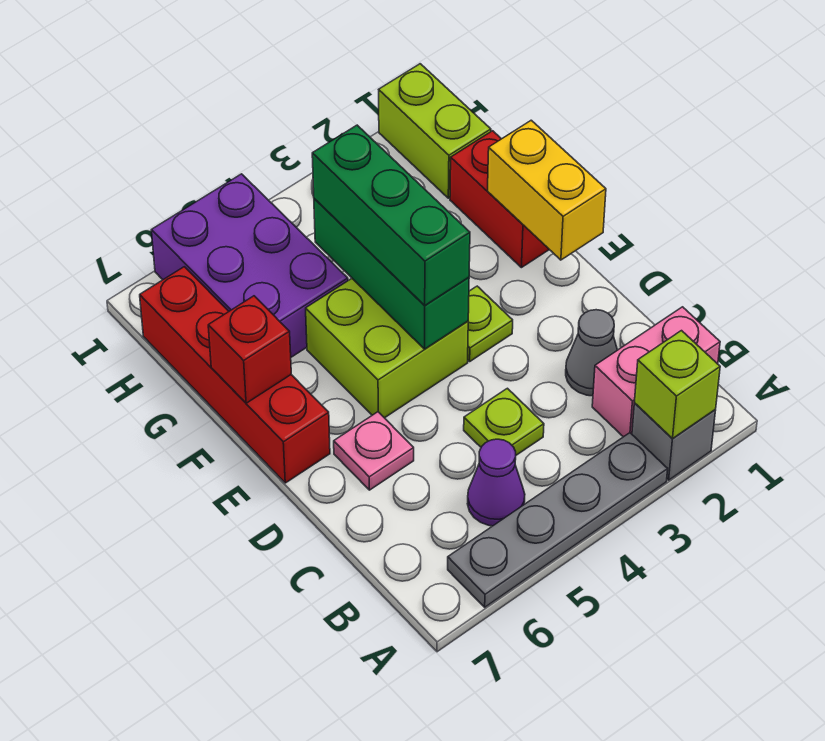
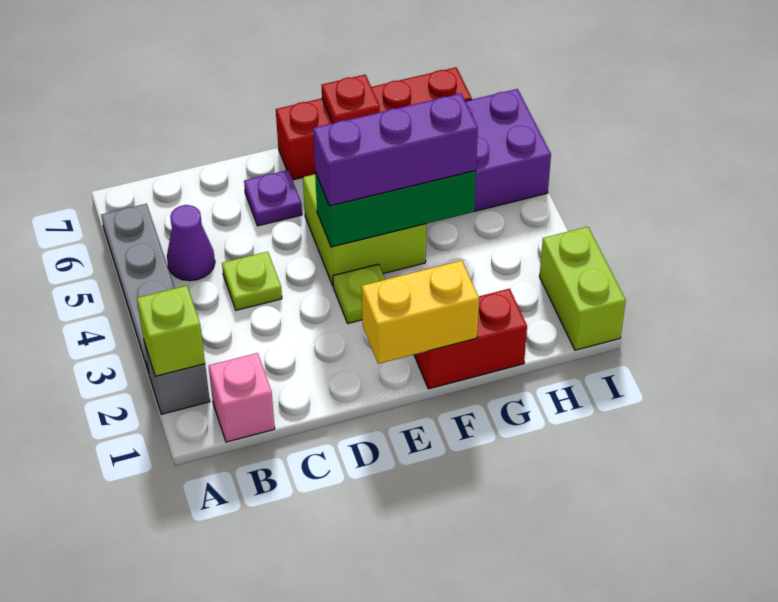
pink brick B1:B2 level 1 -> pink brick B1 level 1
grey cone C2 level 1 -> none
pink plate D6 level 1 -> purple plate D6 level 1
green brick E4:G4 level 3 -> purple brick E4:G4 level 3
red brick F7 level 2 -> red plate F7 level 2
lime brick H1:I1 level 1 -> lime brick I1:I2 level 1

